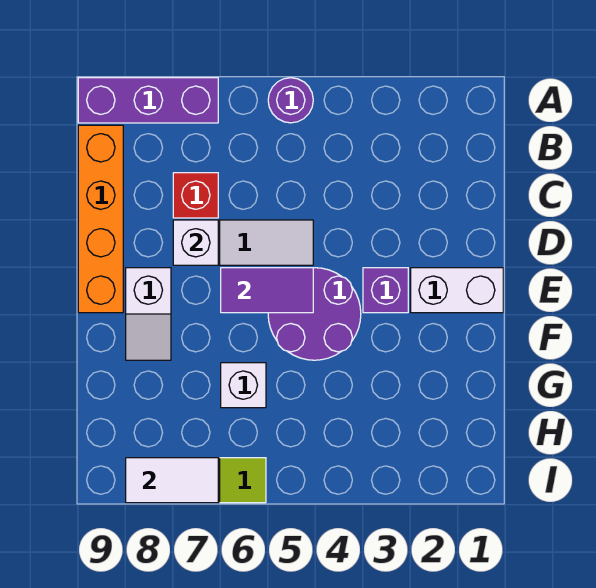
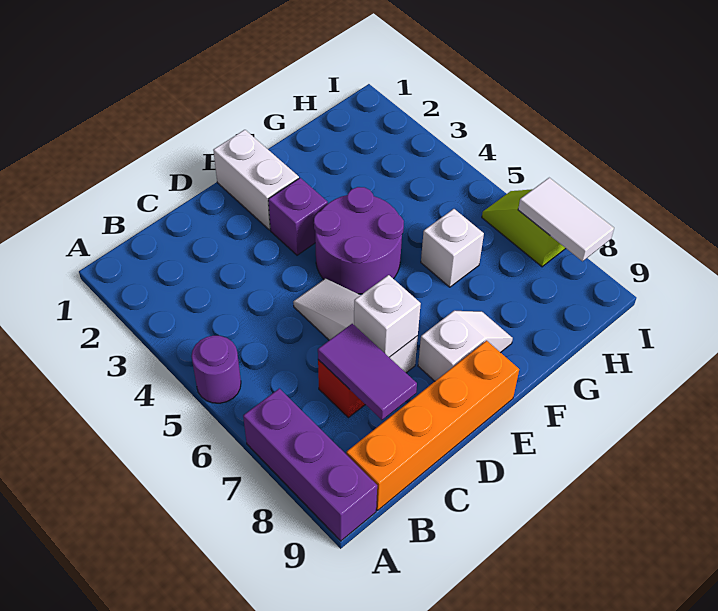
purple tile E5:E6 level 2 -> purple tile C7:C8 level 2

